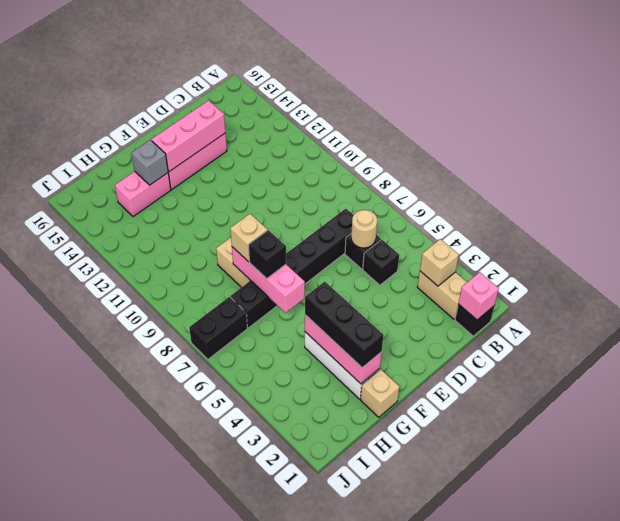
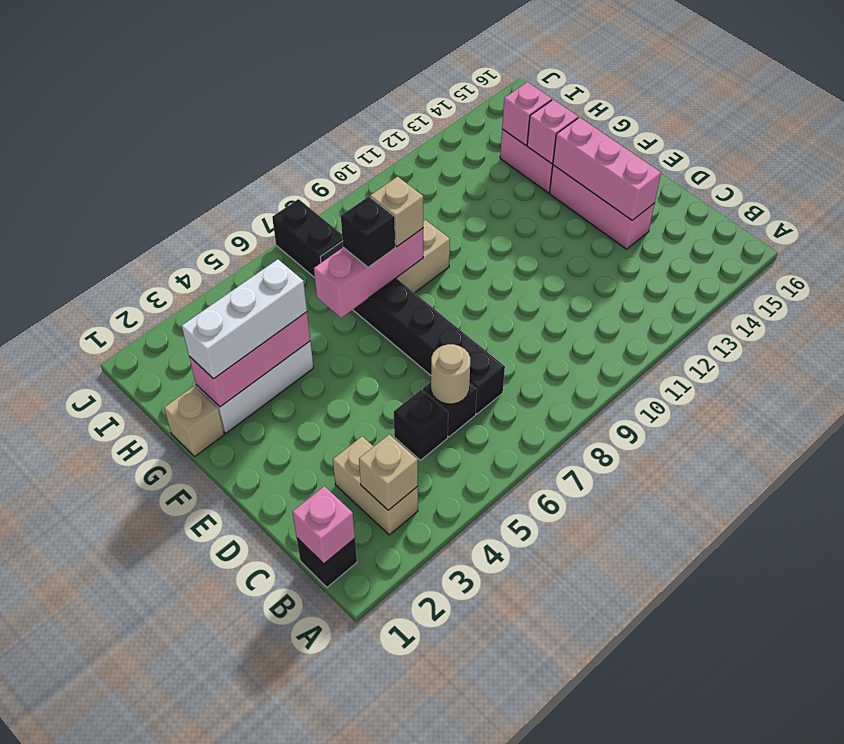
tan brick B2:B3 level 1 -> tan brick B3:C3 level 1
black brick G2:G4 level 3 -> white brick G2:G4 level 3
grey brick G14 level 2 -> pink brick G14 level 2
none -> pink brick H14 level 2

